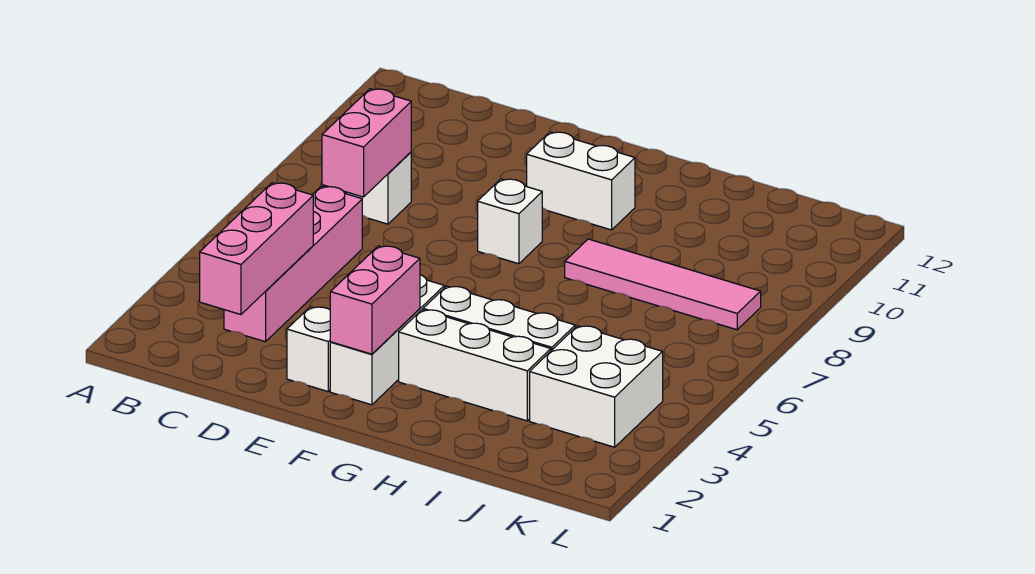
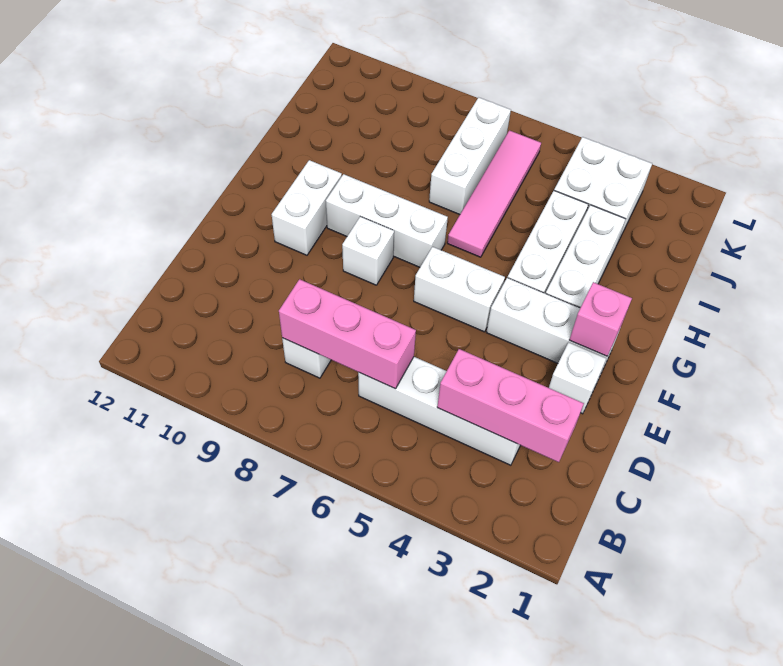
pink brick C3:C6 level 1 -> white brick C3:C6 level 1
pink brick C7:C8 level 2 -> pink brick C6:C8 level 2
pink brick F2:F3 level 2 -> pink brick F2 level 2
none -> white brick F5:F6 level 1
none -> white brick G7:G9 level 1
pink tile H8:K8 level 1 -> pink tile H6:K6 level 1
none -> white brick I7:K7 level 1

